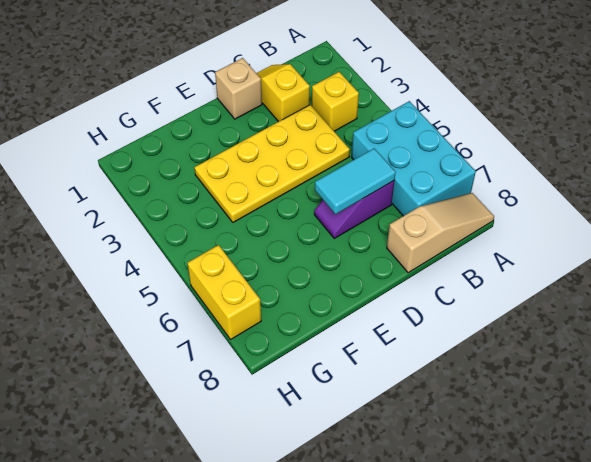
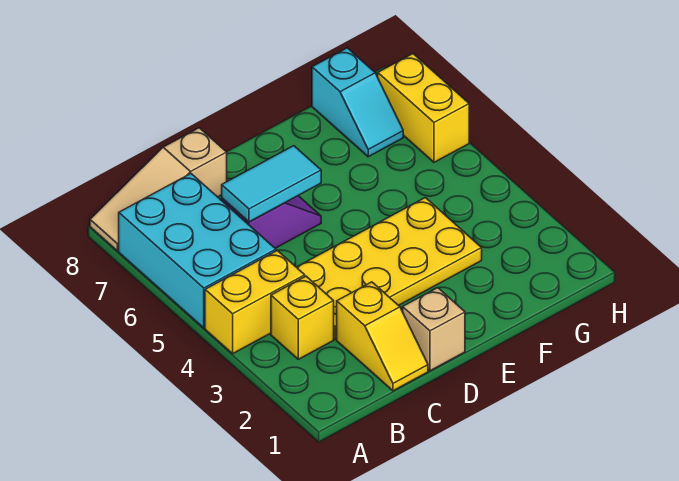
none -> yellow brick A4:B4 level 1
none -> cyan slope G7:G8 level 1 top 8

